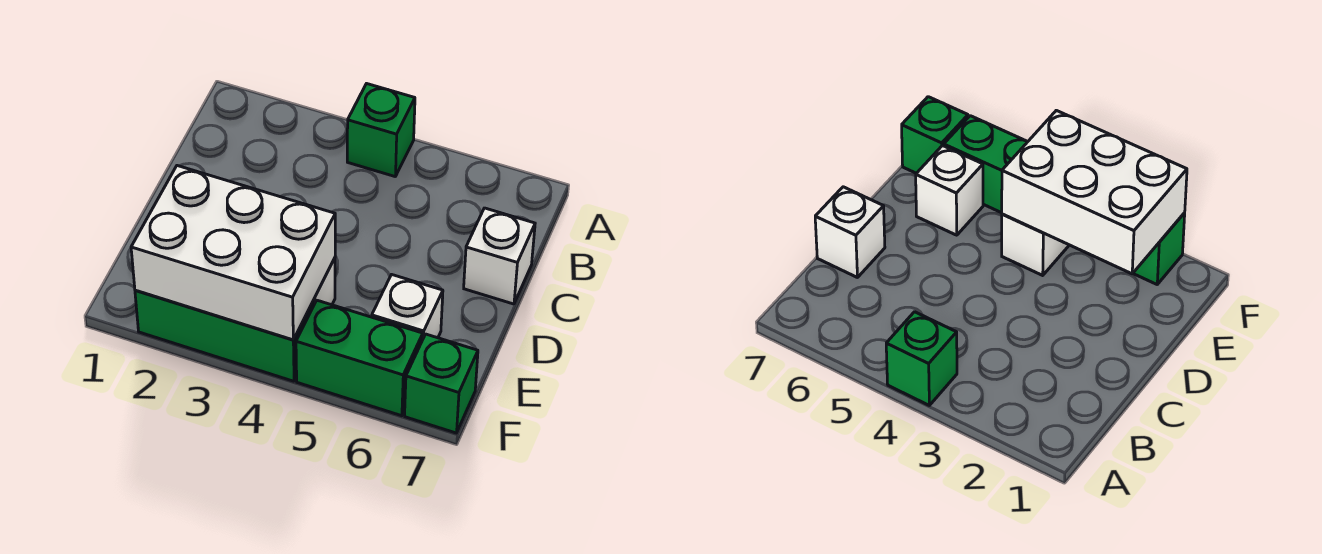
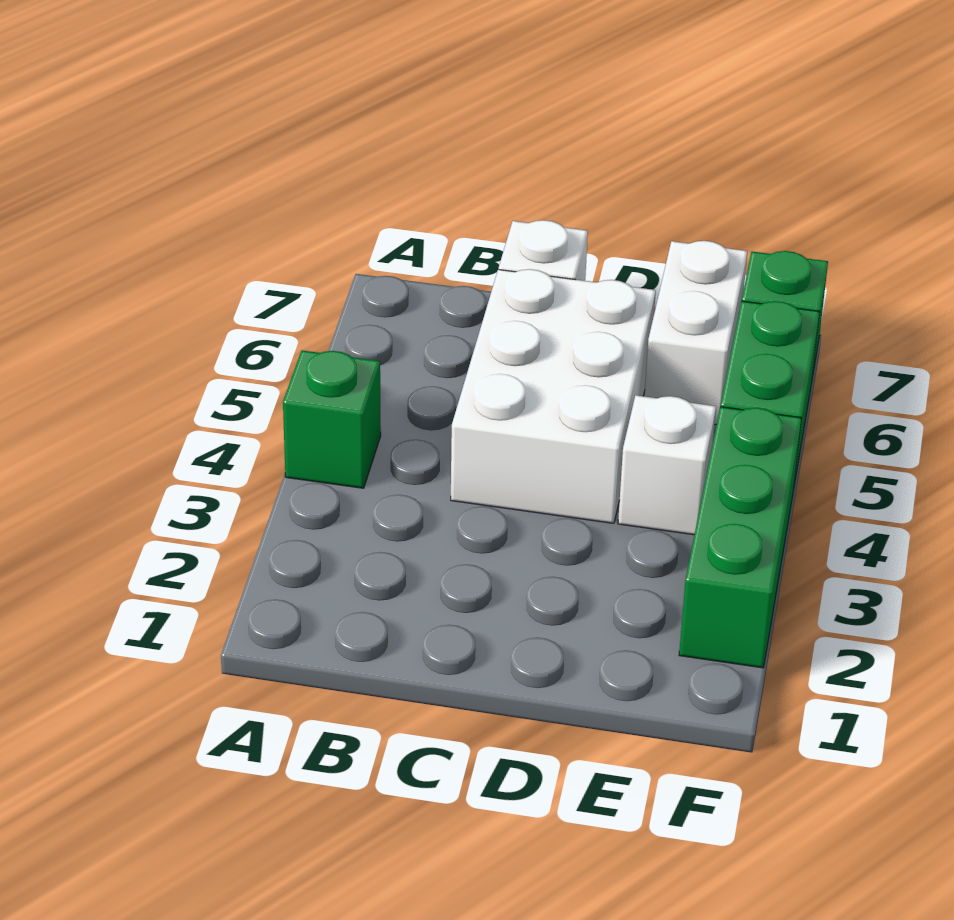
white brick E2:F4 level 2 -> white brick C4:D6 level 1
white brick E6 level 1 -> white brick E6:E7 level 1

